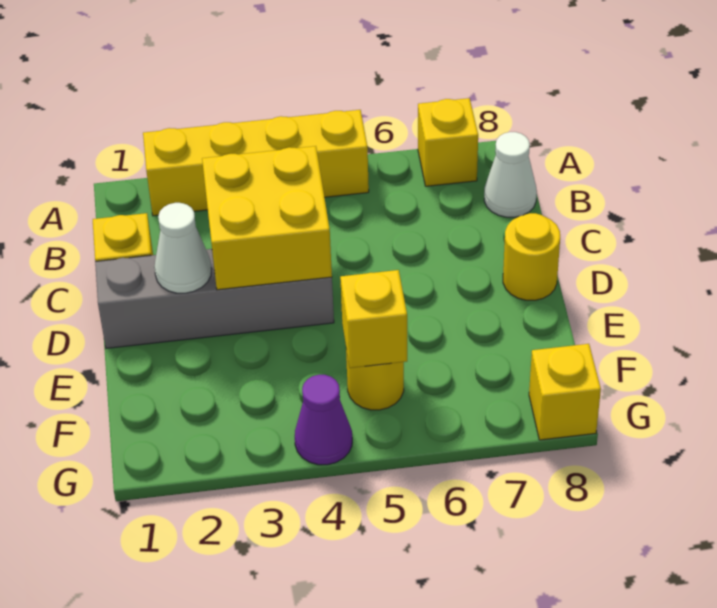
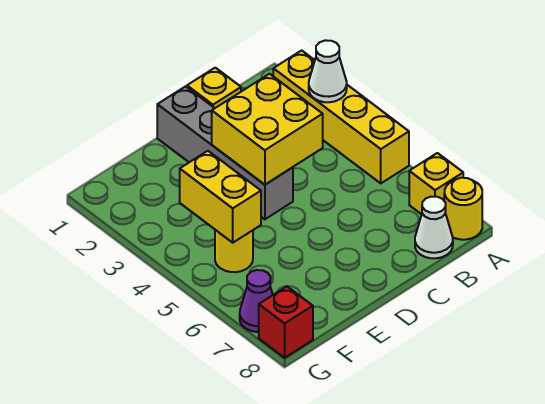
white cone D2 level 2 -> white cone A3 level 2
yellow round brick D8 level 1 -> yellow round brick A8 level 1
yellow brick F5 level 2 -> yellow brick F4:F5 level 2
purple cone G4 level 1 -> purple cone G7 level 1
yellow brick G8 level 1 -> red brick G8 level 1

